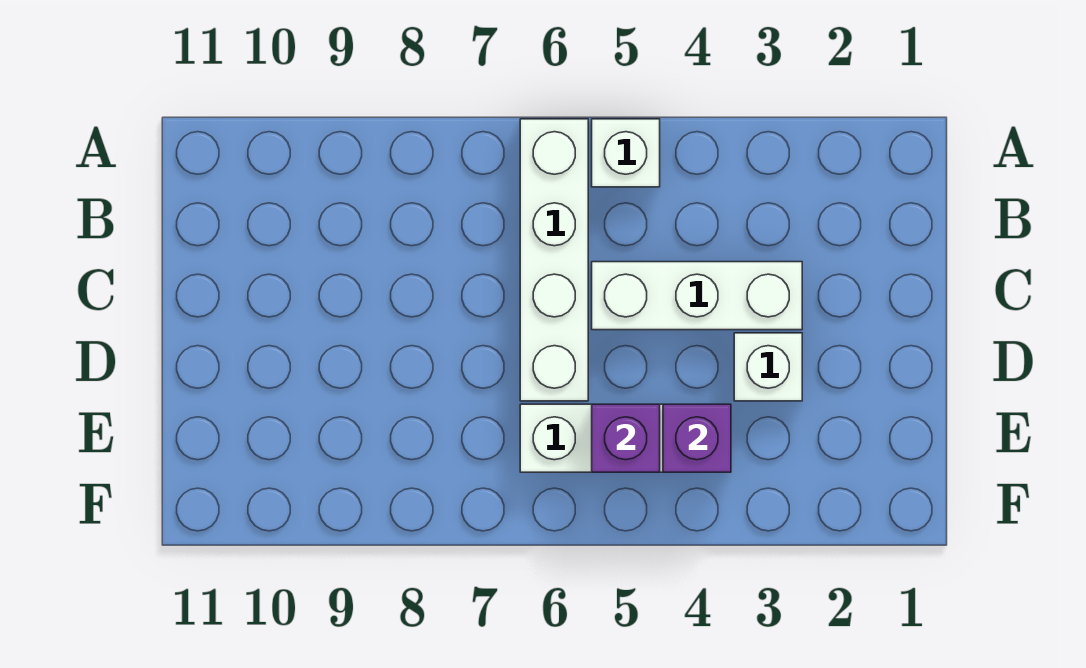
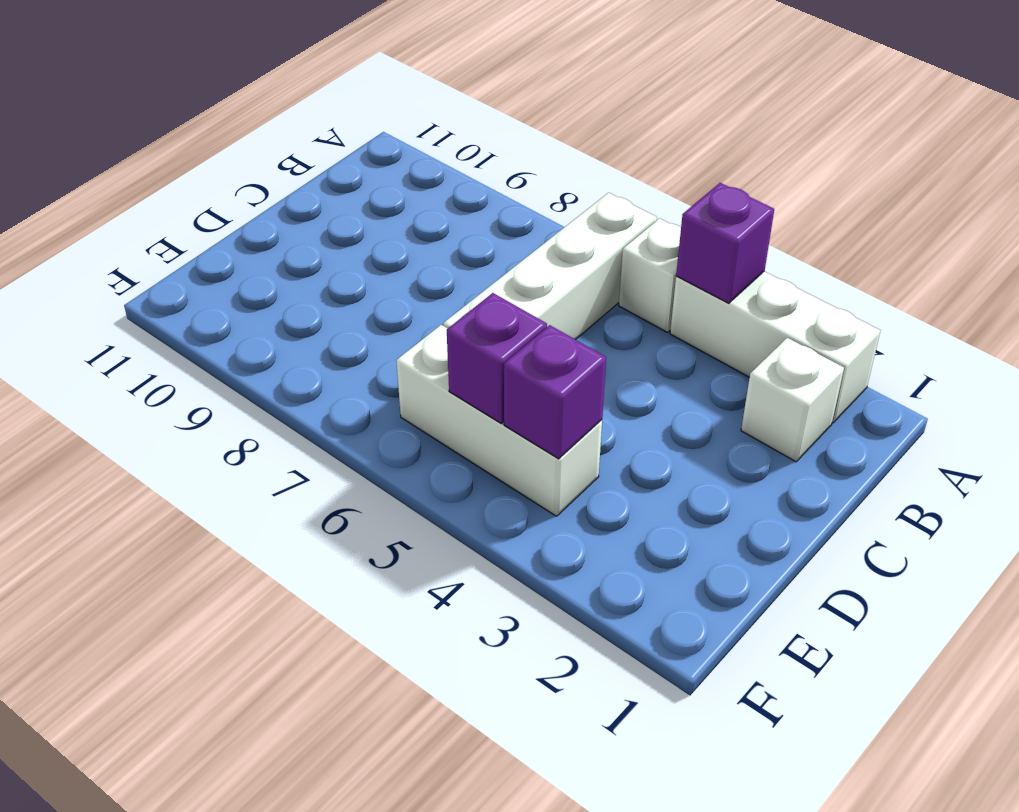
none -> purple brick A4 level 2
white brick C3:C5 level 1 -> white brick A2:A4 level 1
white brick D3 level 1 -> white brick B2 level 1

